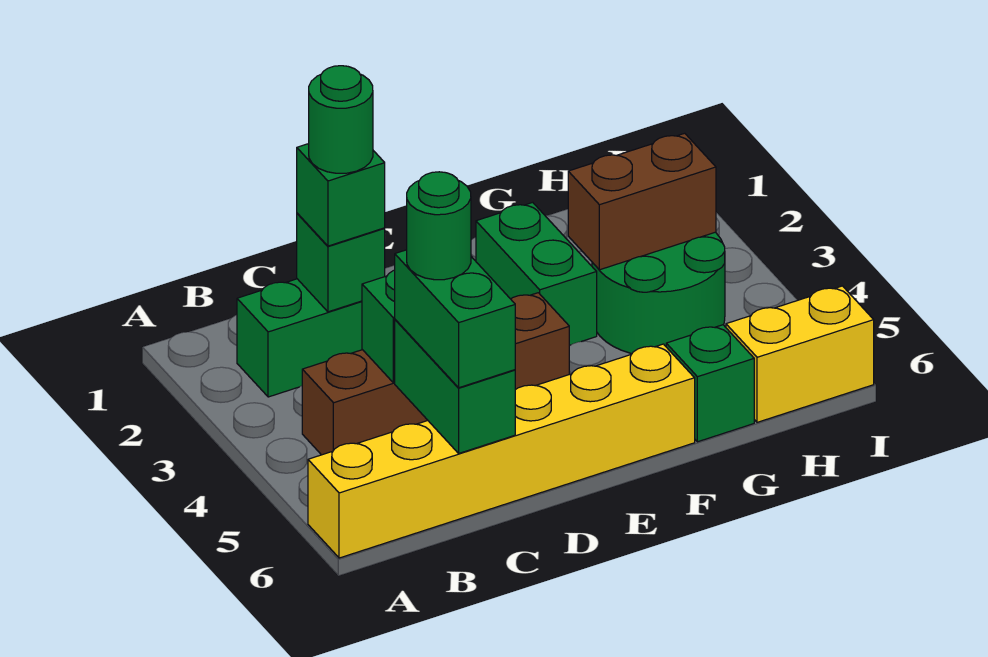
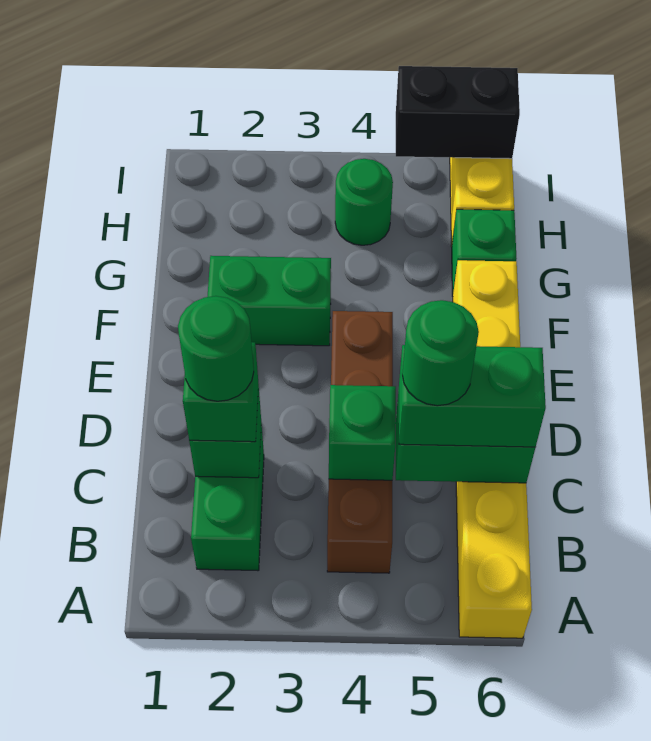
green round brick G3:H4 level 1 -> green round brick H4 level 1
brown brick G3:H3 level 2 -> none
none -> black brick I5:I6 level 2

